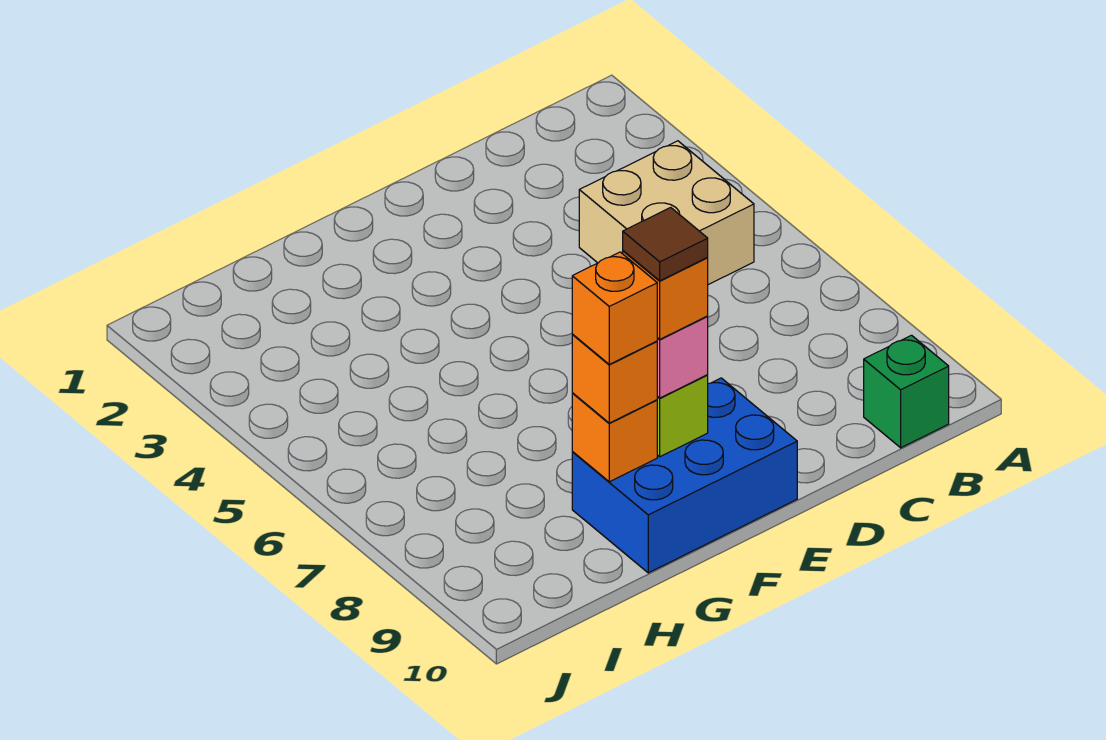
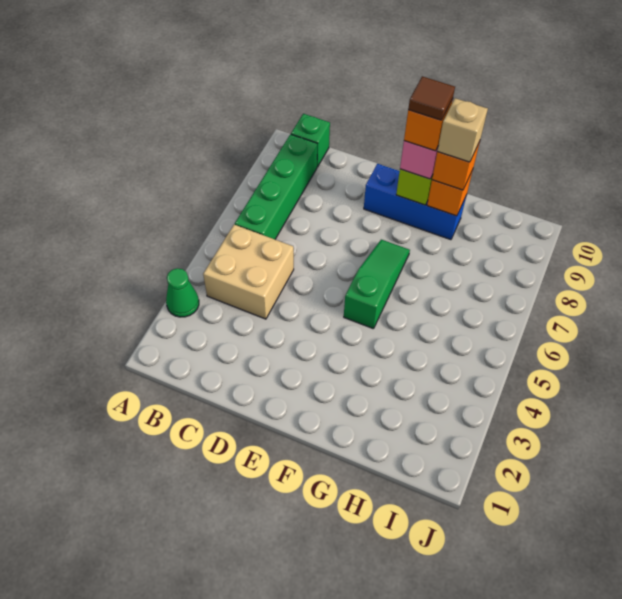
none -> green cone A3 level 1
none -> green brick B6:B9 level 1
blue brick E9:G10 level 1 -> blue brick E9:G9 level 1
none -> green slope F5:F7 level 1 top 5
orange brick G9 level 4 -> tan brick G9 level 4

